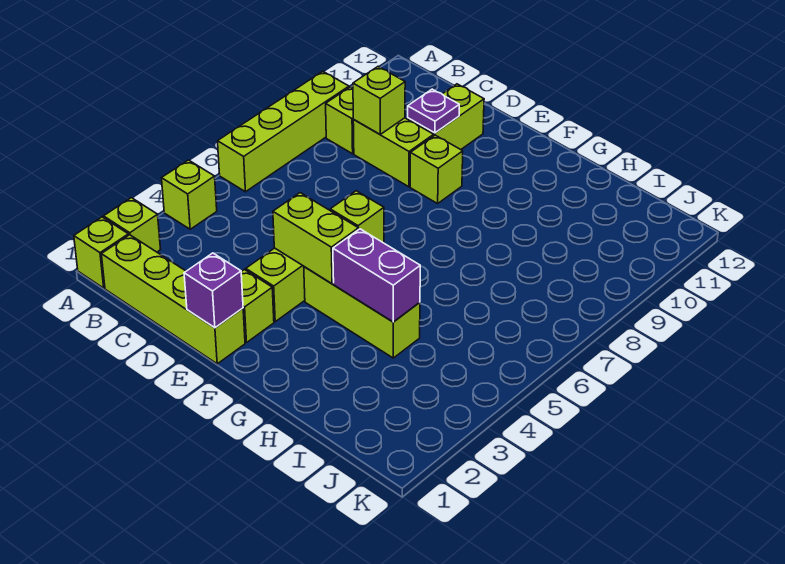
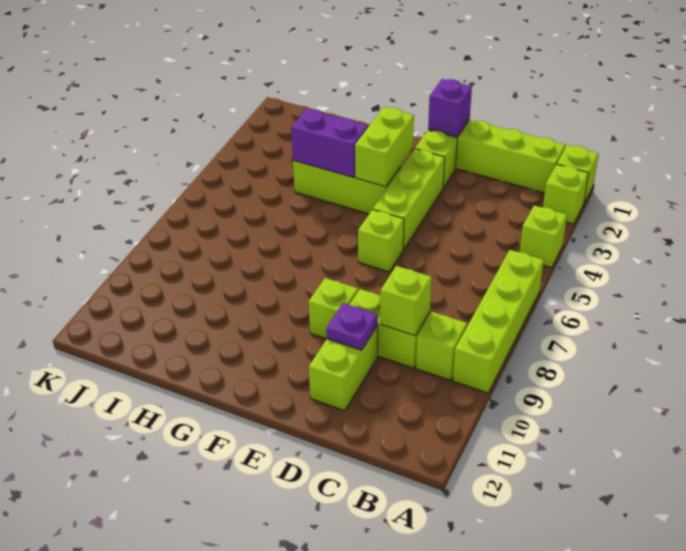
lime brick E4:F4 level 2 -> lime brick F3:F4 level 2

